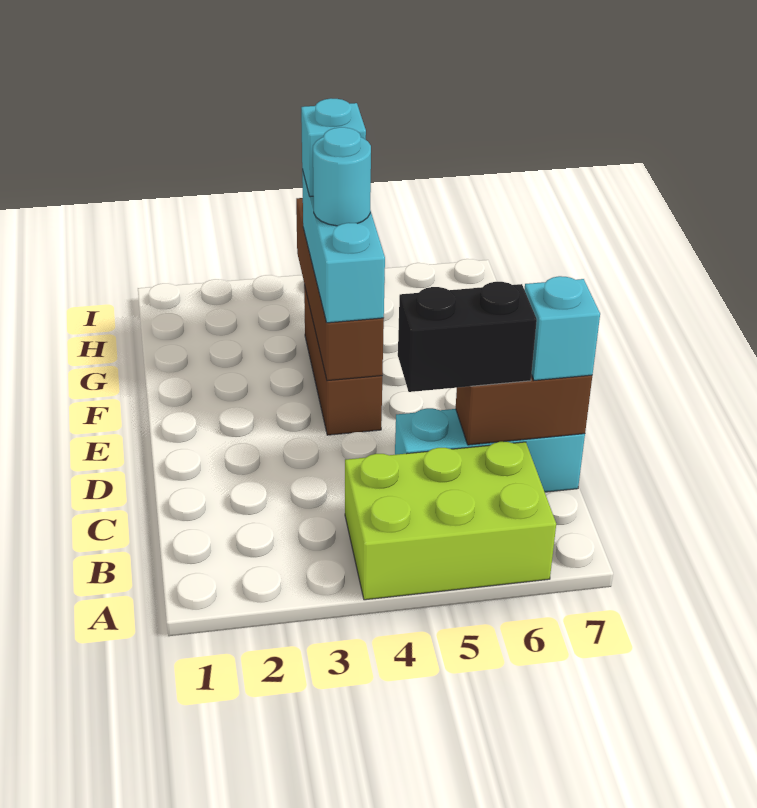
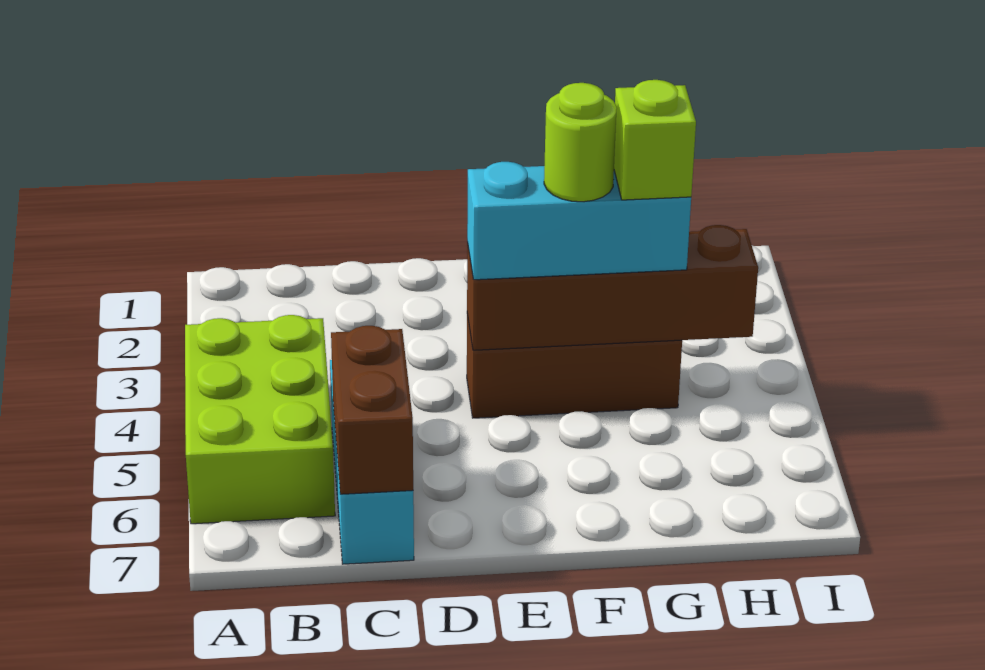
black brick C5:C6 level 3 -> none
cyan brick C7 level 3 -> none
cyan round brick F4 level 4 -> lime round brick F4 level 4
cyan brick G4 level 4 -> lime brick G4 level 4

